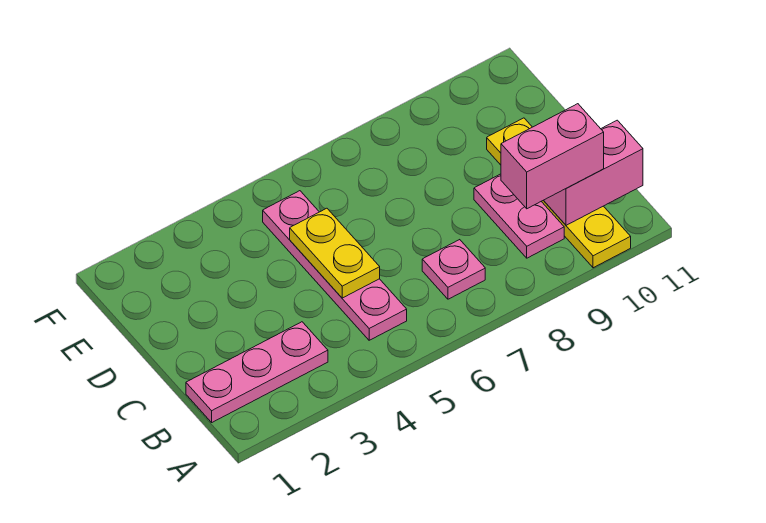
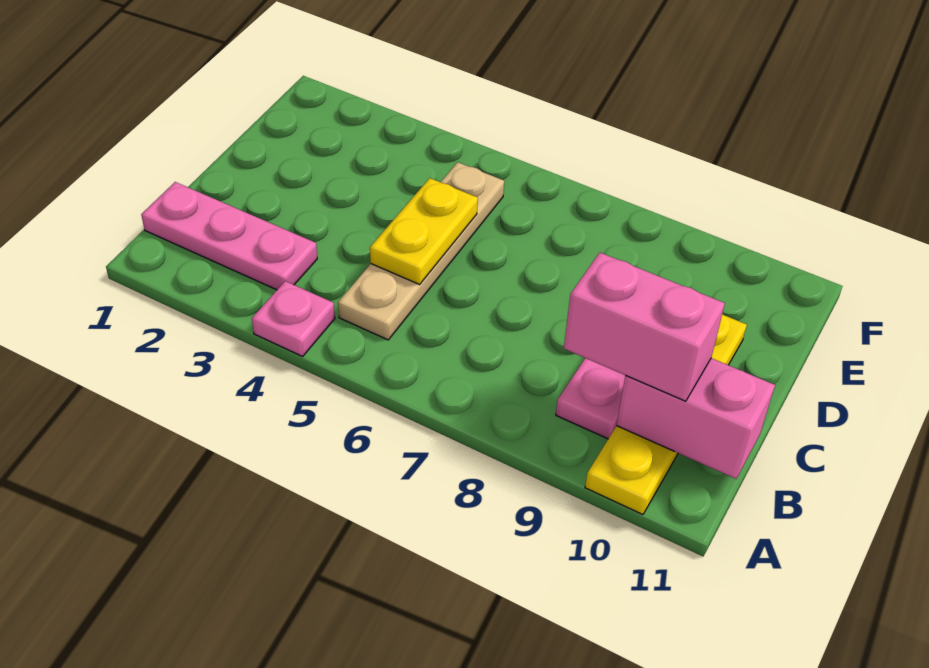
pink plate B5:E5 level 1 -> tan plate B5:E5 level 1
pink plate B7 level 1 -> pink plate A4 level 1

